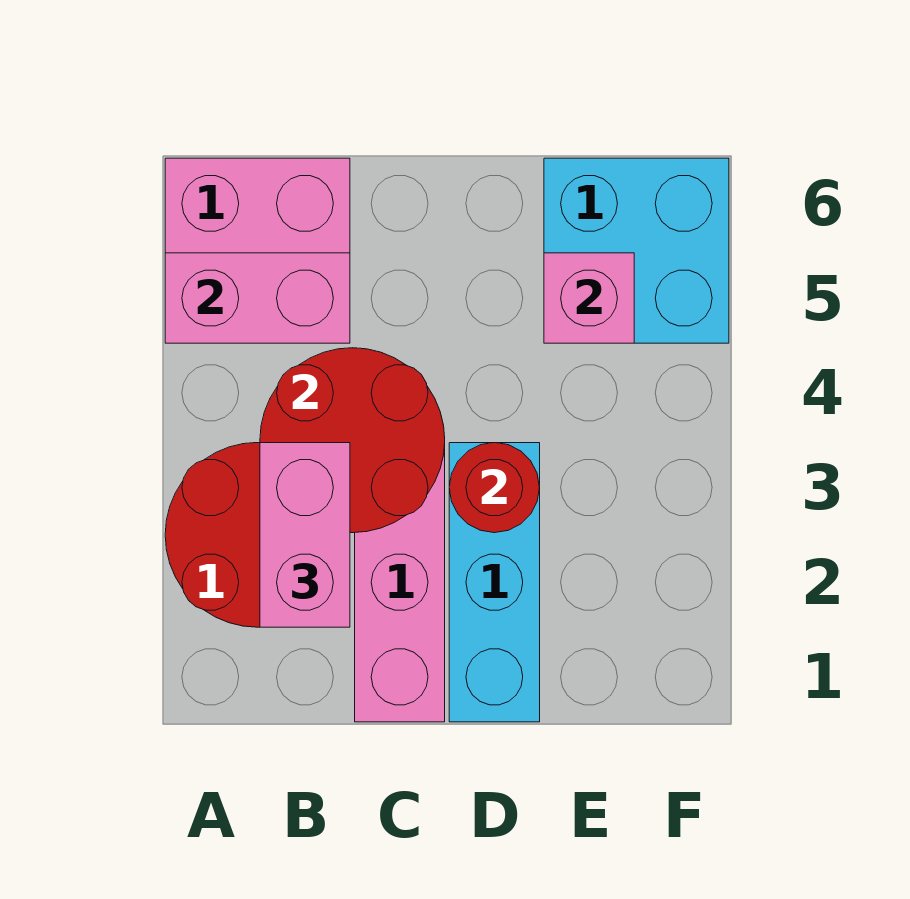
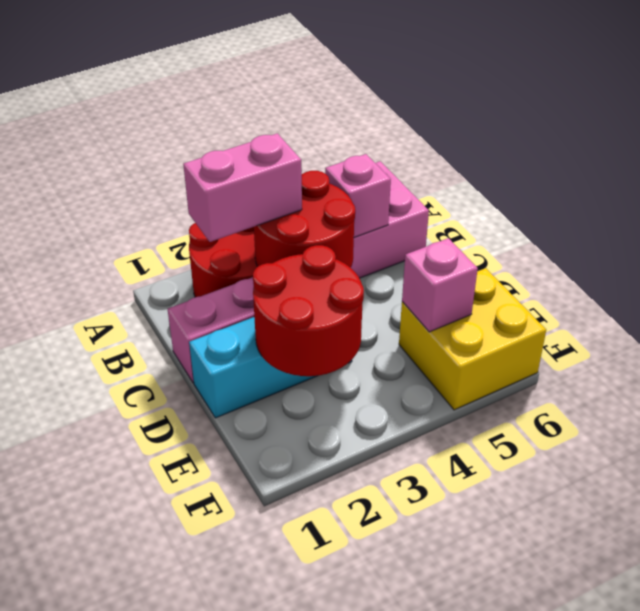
pink brick A5:B5 level 2 -> pink brick B5 level 2
red round brick D3 level 2 -> red round brick D2:E3 level 2
cyan brick E5:F6 level 1 -> yellow brick E5:F6 level 1

